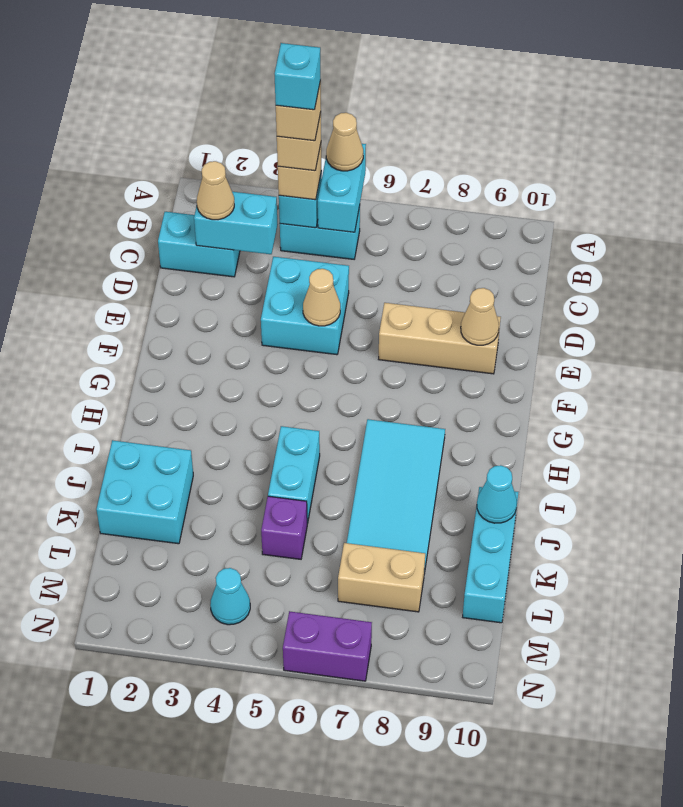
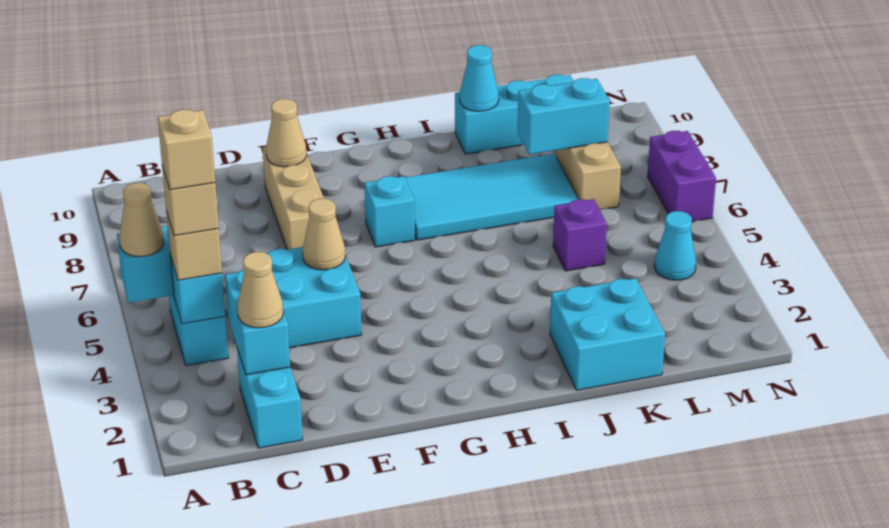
cyan brick B4 level 6 -> cyan brick G7 level 1
cyan brick I5:J5 level 1 -> cyan brick K8:L8 level 2

